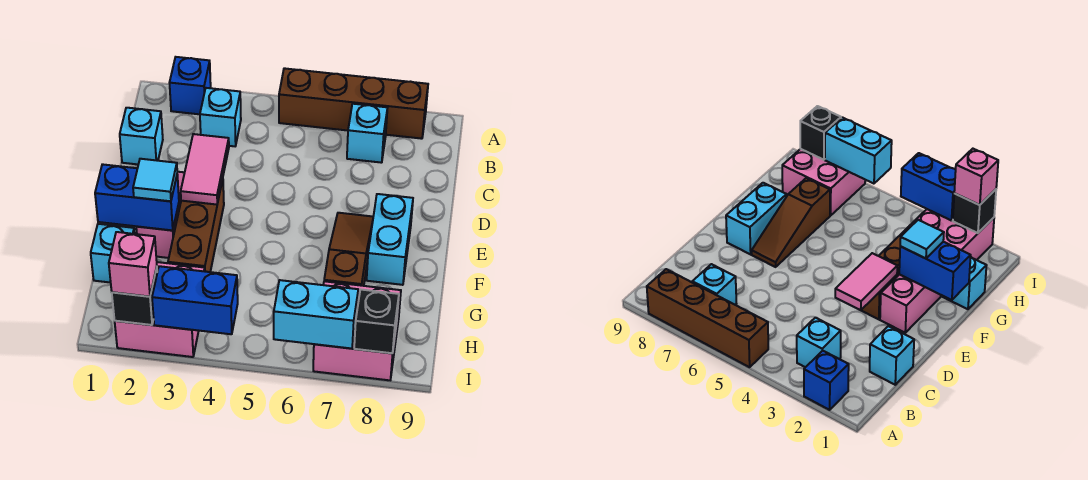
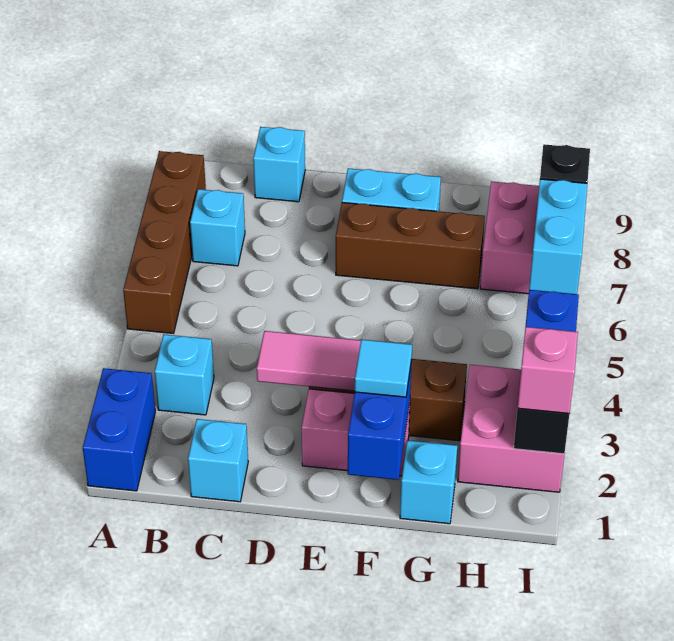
blue brick A2 level 1 -> blue brick A1:A2 level 1
none -> cyan brick C9 level 1
brown slope E7:G7 level 1 top G -> brown brick E7:G7 level 1

